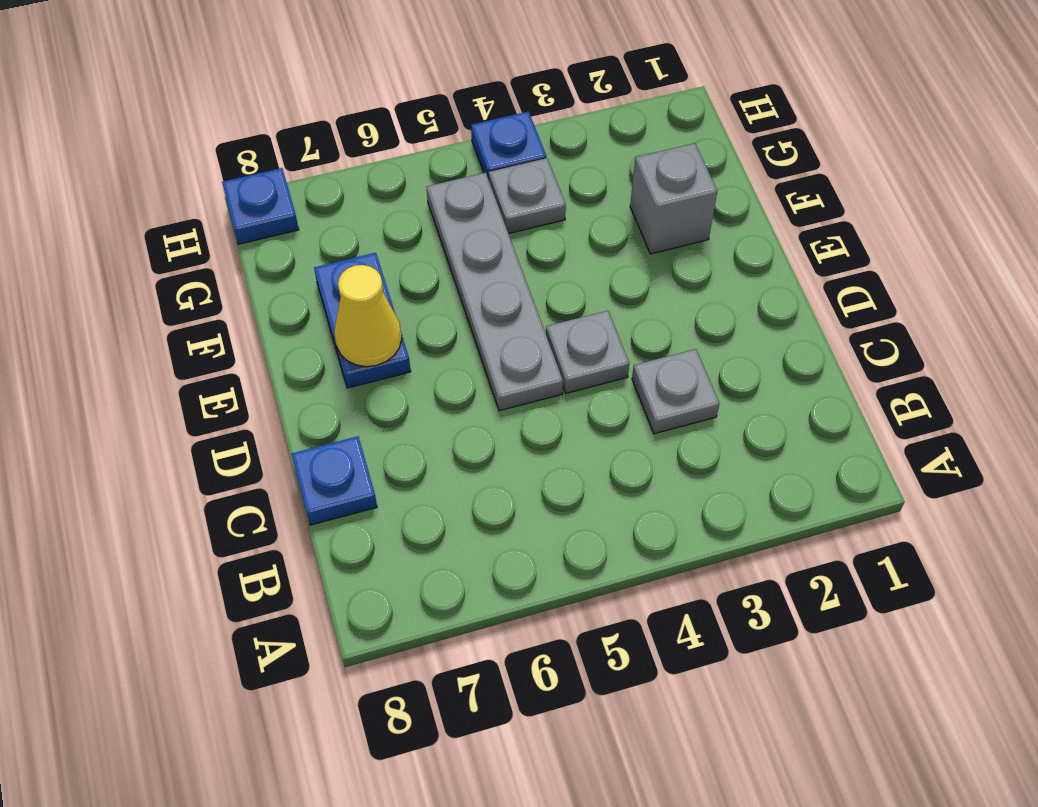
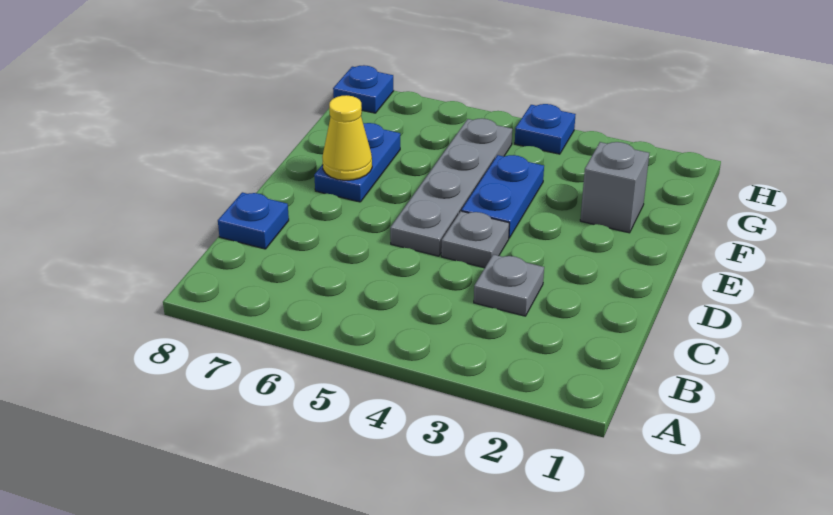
none -> blue plate E4:F4 level 1
grey plate G4 level 1 -> none

